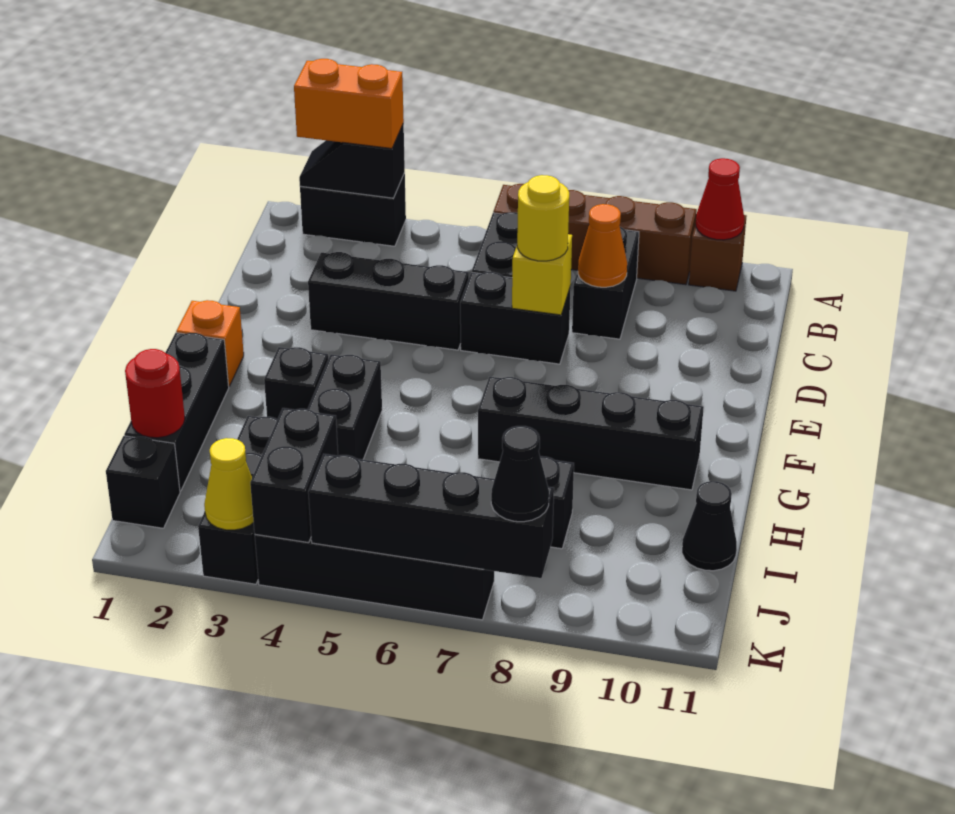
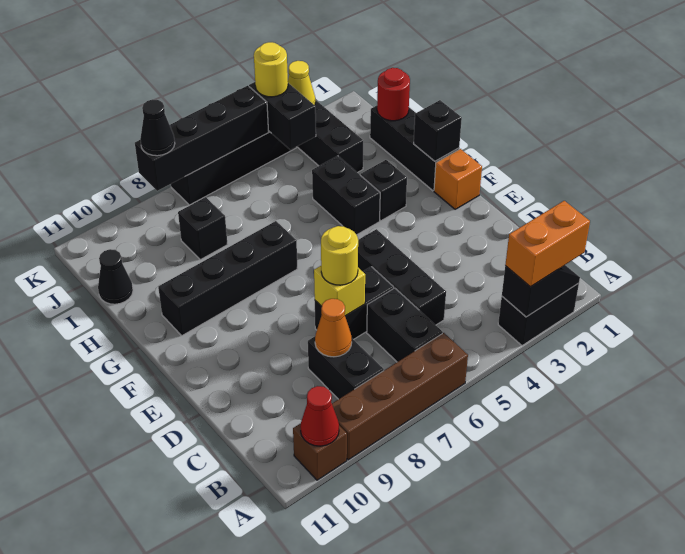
black brick D3:D5 level 1 -> black brick C5:E5 level 1
black brick J1 level 1 -> black brick G1 level 2
none -> yellow round brick K4 level 3

